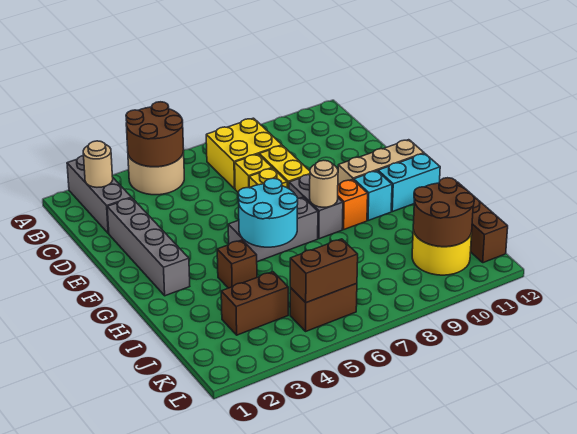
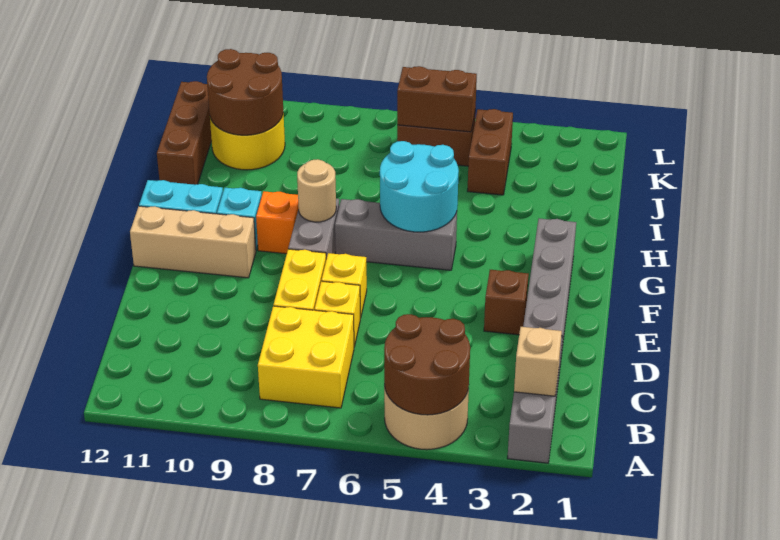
tan round brick B2 level 2 -> tan brick B2 level 2
brown brick H4 level 1 -> brown brick E3 level 1
brown brick J3:J4 level 1 -> brown brick J4:K4 level 1

